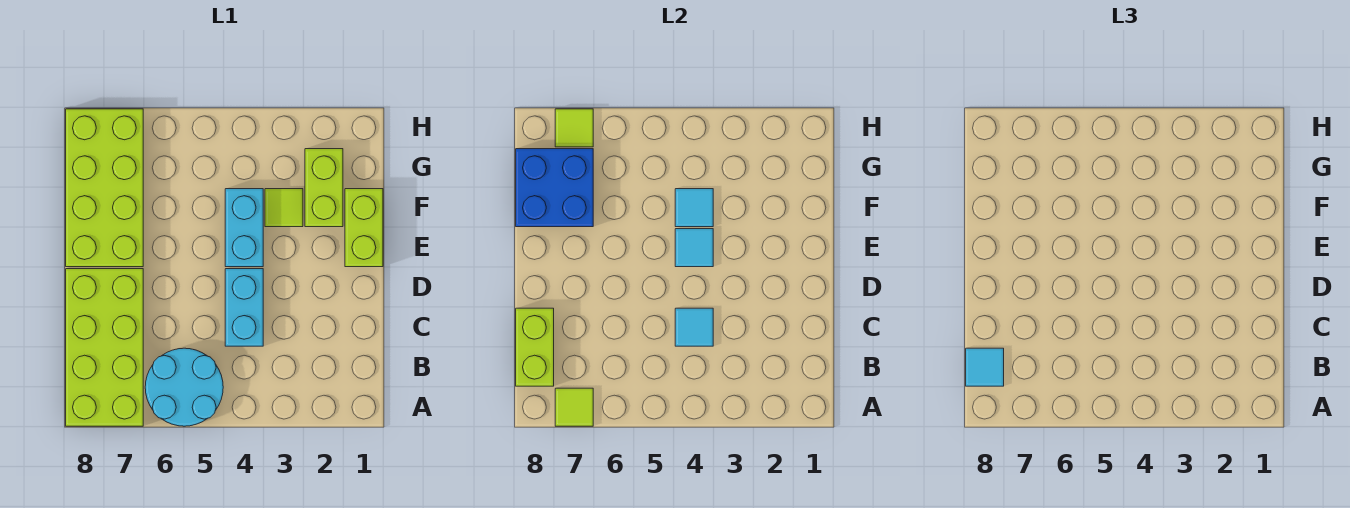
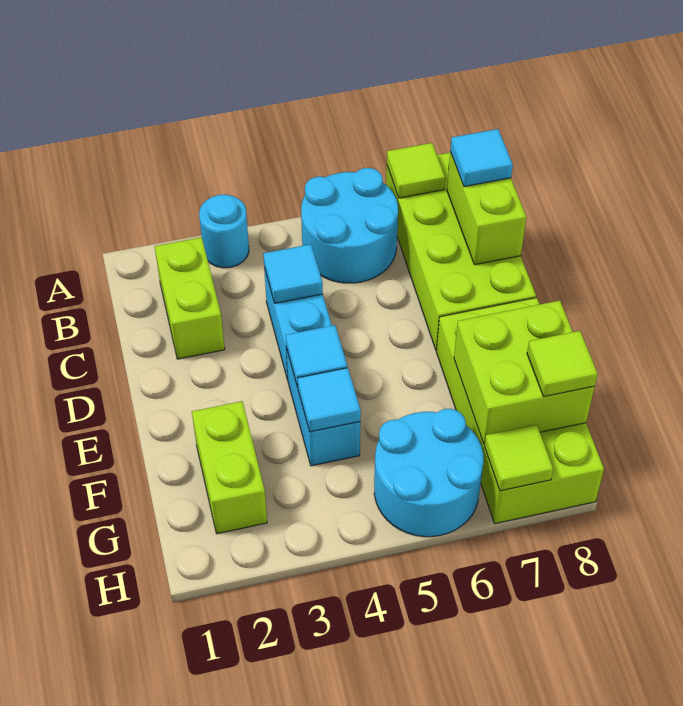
none -> cyan round brick A3 level 1
lime brick E1:F1 level 1 -> lime brick B2:C2 level 1
lime tile F3 level 1 -> lime tile G8 level 3
blue brick F7:G8 level 2 -> lime brick F7:G8 level 2
none -> cyan round brick G5:H6 level 1

